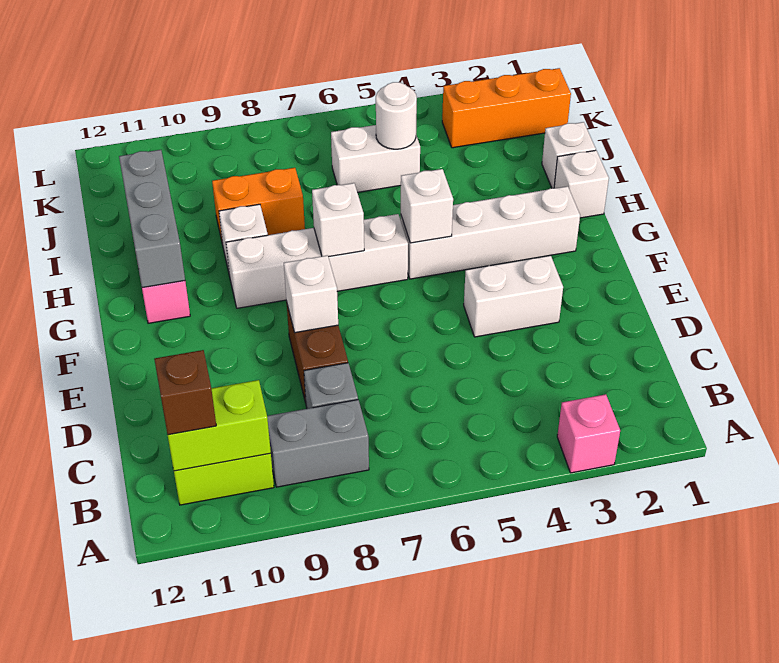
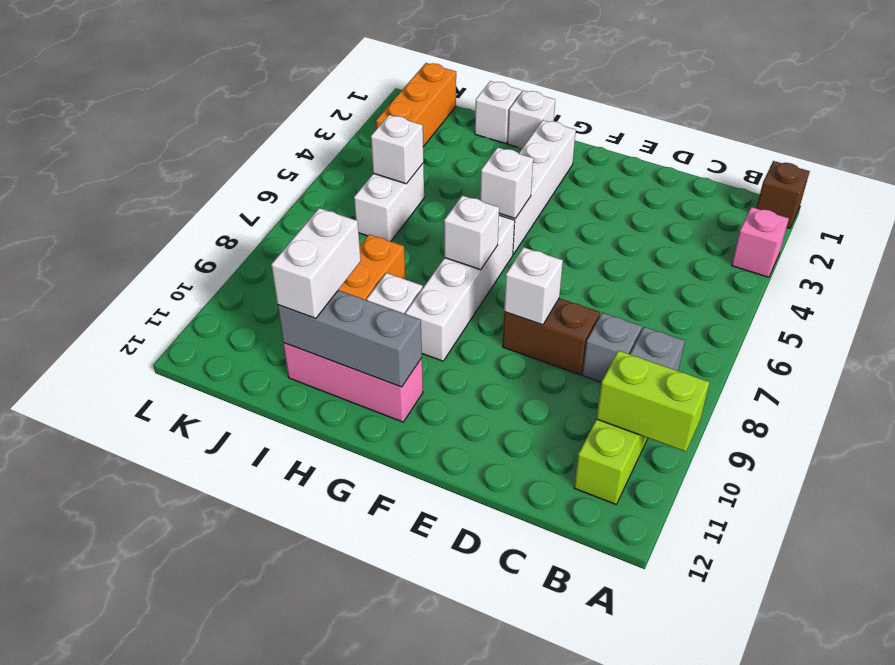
lime brick B10:B11 level 2 -> lime brick A10:B10 level 2
brown brick B11 level 3 -> brown brick A1 level 1
white brick E3:E4 level 1 -> white brick I10:I11 level 3
white round brick J5 level 2 -> white brick J5 level 2

